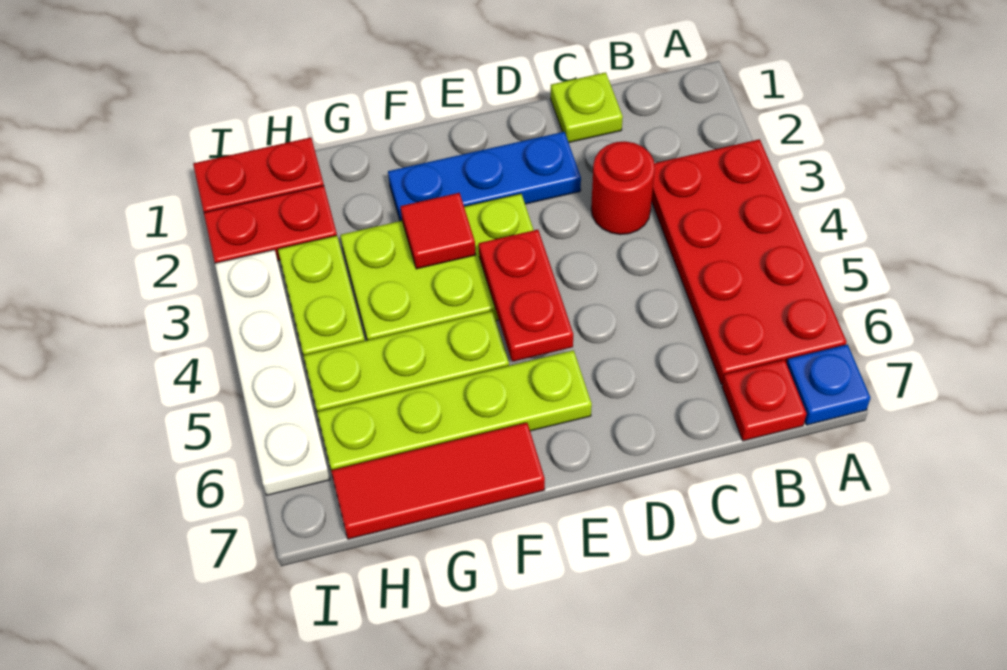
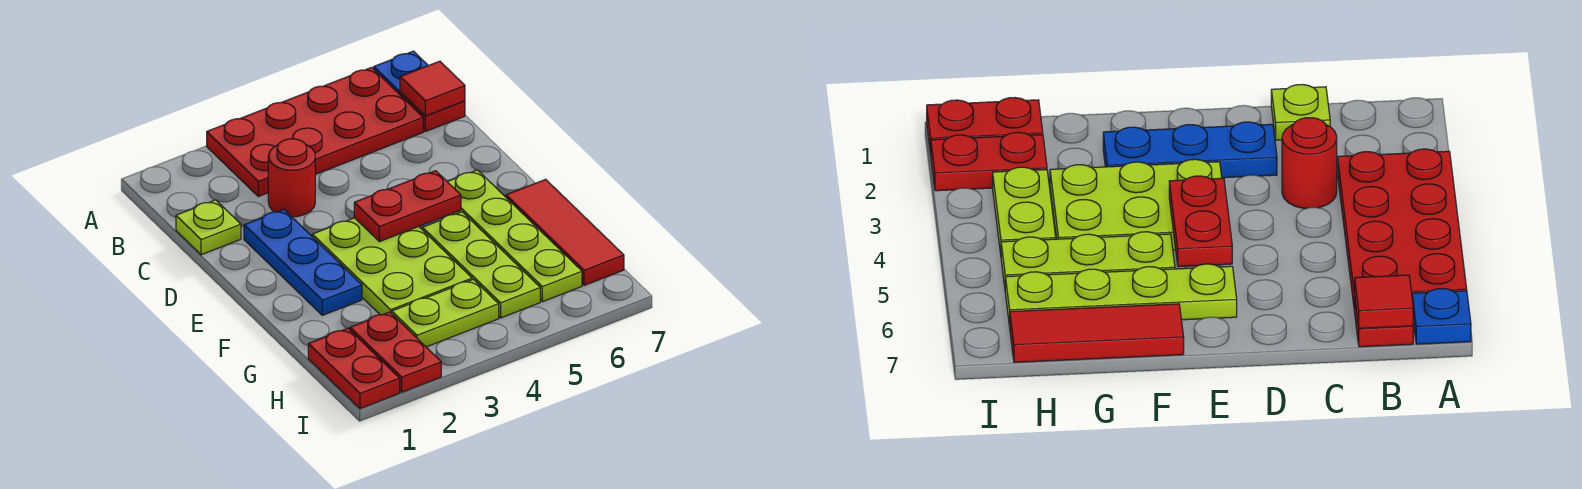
red tile F3 level 2 -> red tile B7 level 2
white plate I3:I6 level 1 -> none

